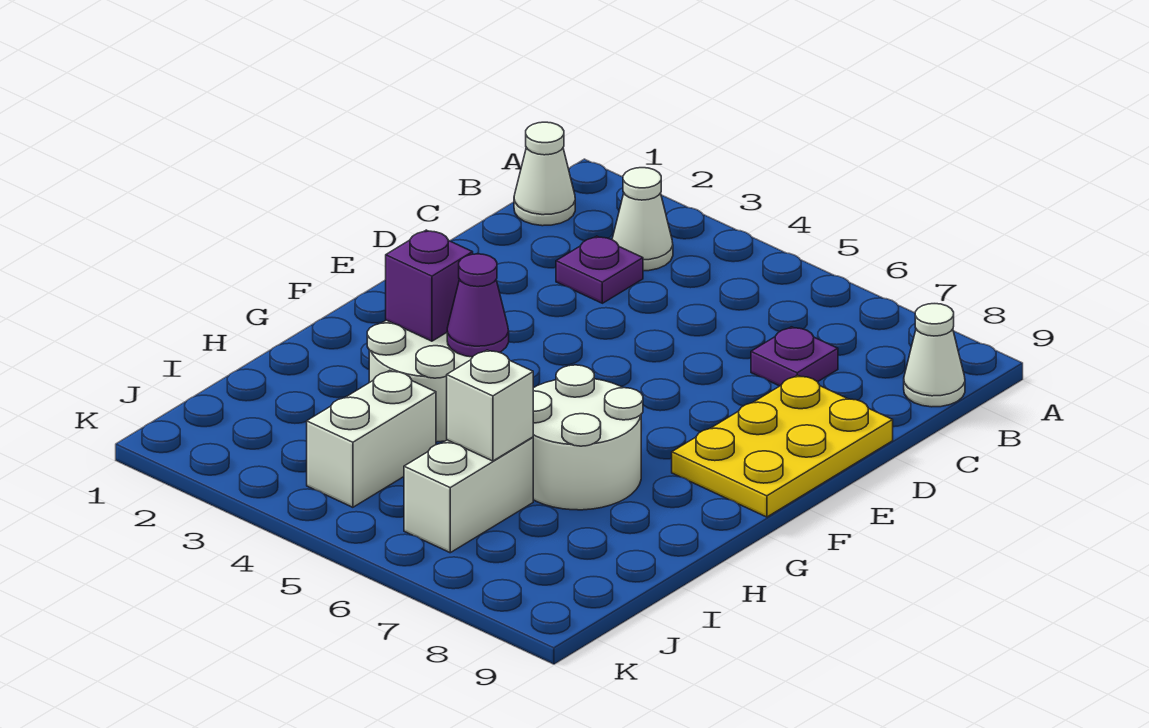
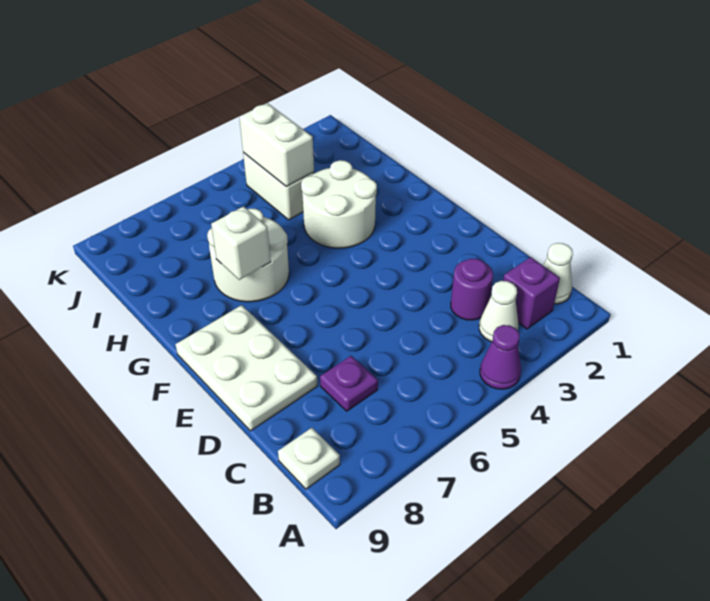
white cone B9 level 1 -> white plate B9 level 1
purple plate C3 level 1 -> purple round brick C3 level 1
yellow plate D8:F9 level 1 -> white plate D8:F9 level 1
purple brick G3 level 2 -> purple brick B2 level 1
purple cone G4 level 2 -> purple cone A4 level 1
white brick I6:J6 level 1 -> white brick I4:J4 level 2
white brick I6 level 2 -> white brick G7 level 2

